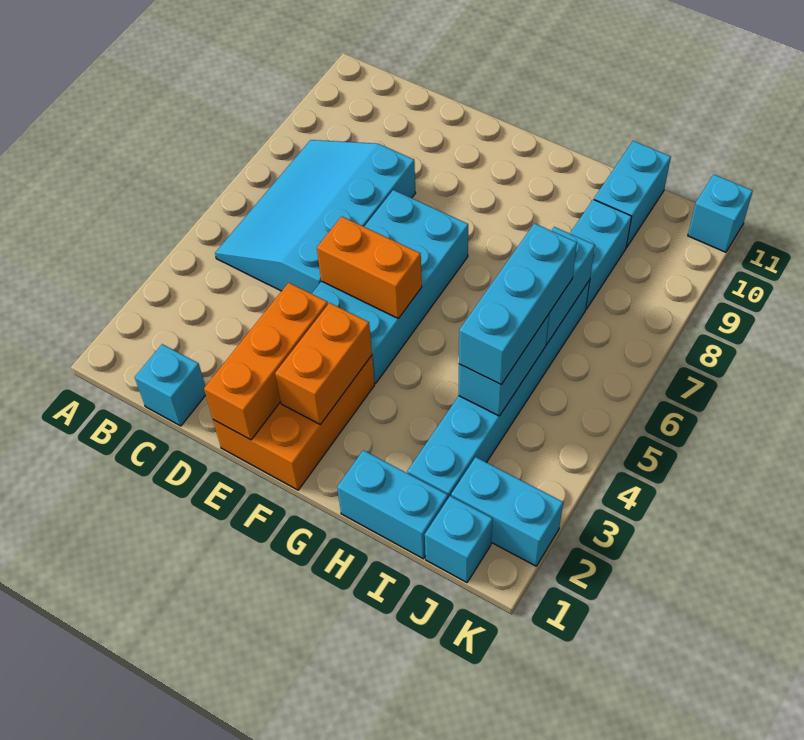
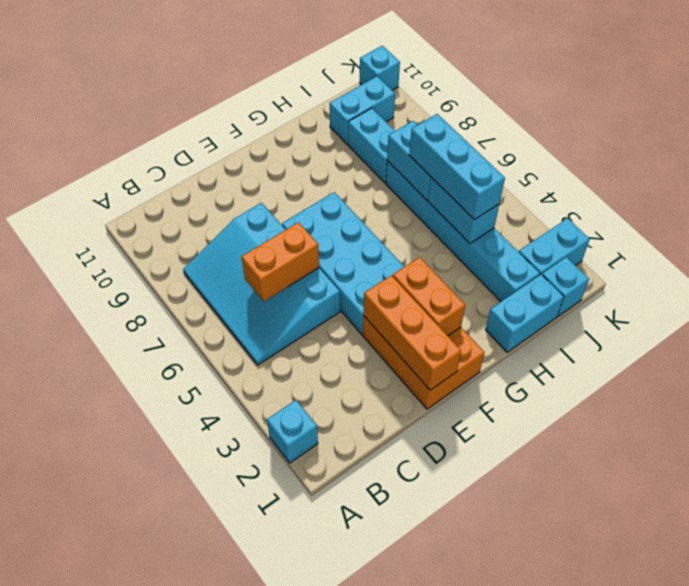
cyan brick C1 level 1 -> cyan brick A2 level 1
orange brick E5:F5 level 2 -> orange brick C6:D6 level 2
cyan brick I10:I11 level 1 -> cyan brick I10:J10 level 1

